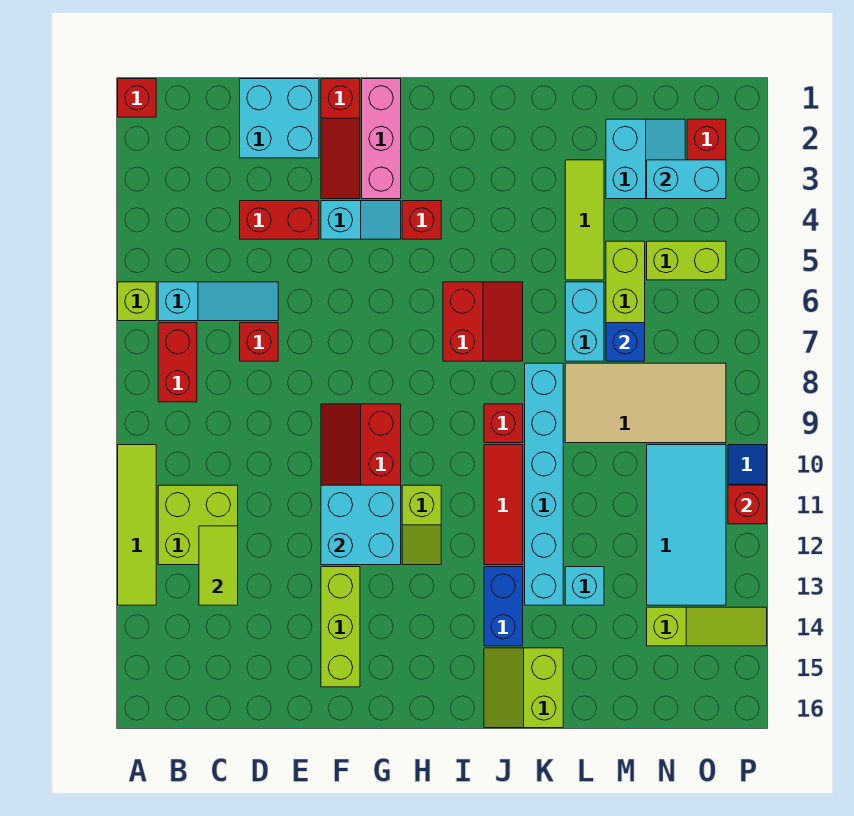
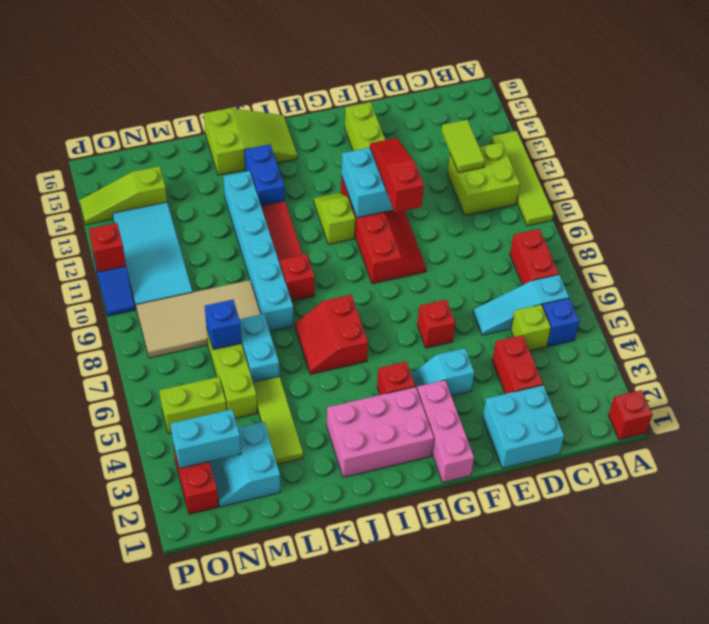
lime brick A6 level 1 -> lime brick C5 level 1
none -> blue brick B5 level 1
red brick D4:E4 level 1 -> red brick D3:D4 level 1
red brick D7 level 1 -> red brick F6 level 1
red slope F1:F3 level 1 top 1 -> red slope F10:F12 level 3 top 10
none -> pink brick H2:J3 level 1
lime slope J15:K16 level 1 top K -> lime slope I15:K16 level 1 top K
cyan brick L13 level 1 -> none

